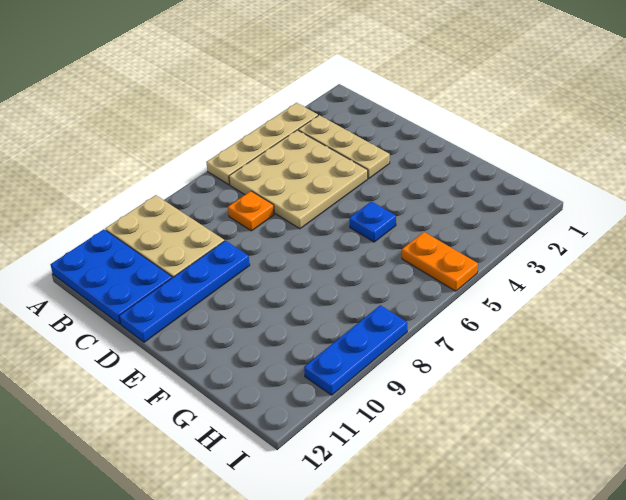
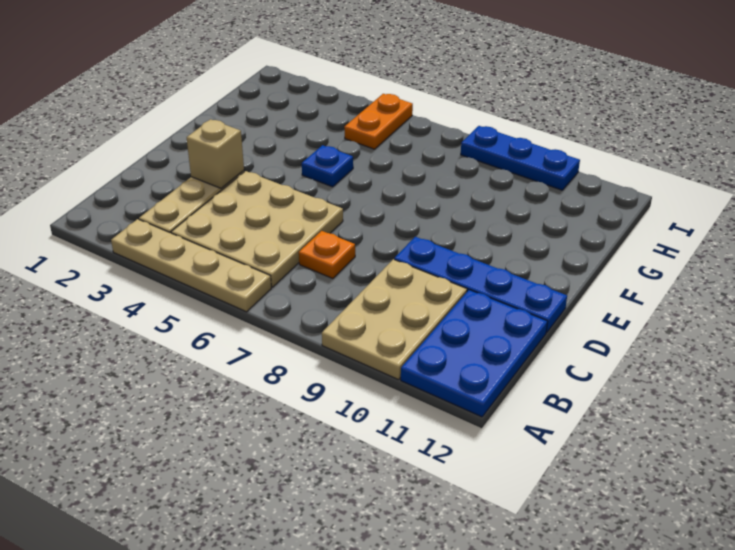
none -> tan brick D3 level 2

